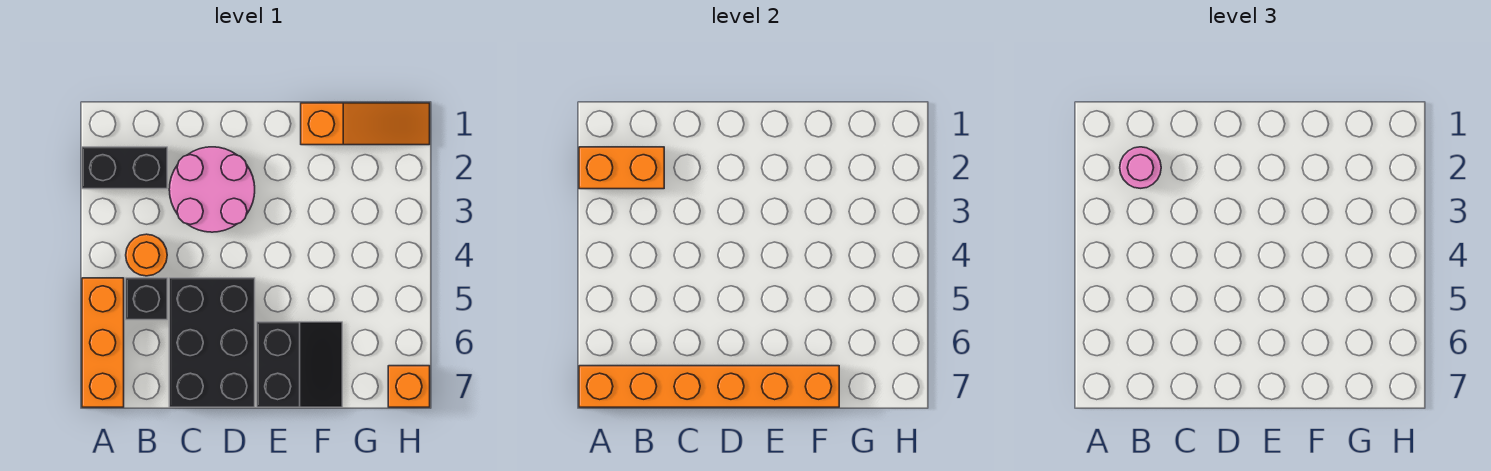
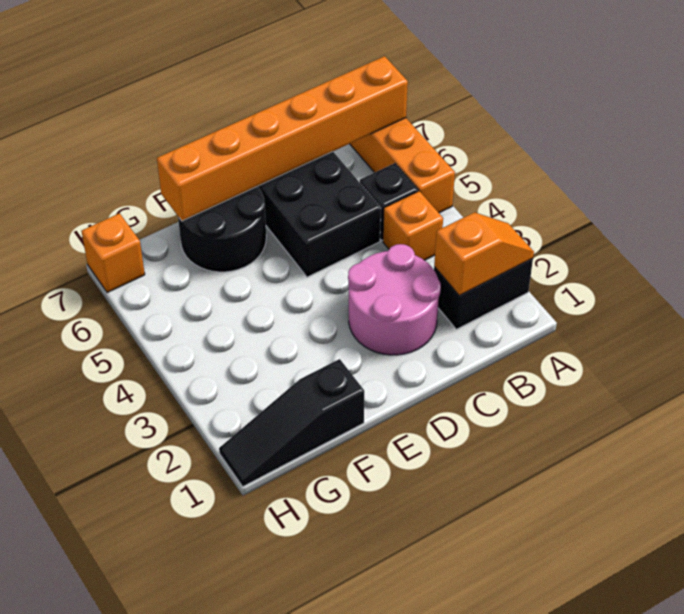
orange brick A2:B2 level 2 -> orange slope A2:B2 level 2 top B
pink round brick B2 level 3 -> none
orange round brick B4 level 1 -> orange brick B4 level 1
black slope E6:F7 level 1 top E -> black round brick E6:F7 level 1
orange slope F1:H1 level 1 top F -> black slope F1:H1 level 1 top F

